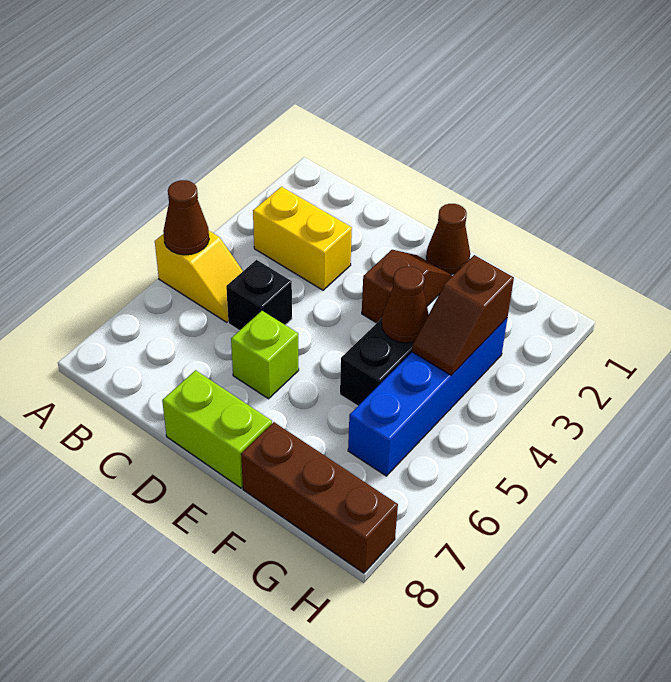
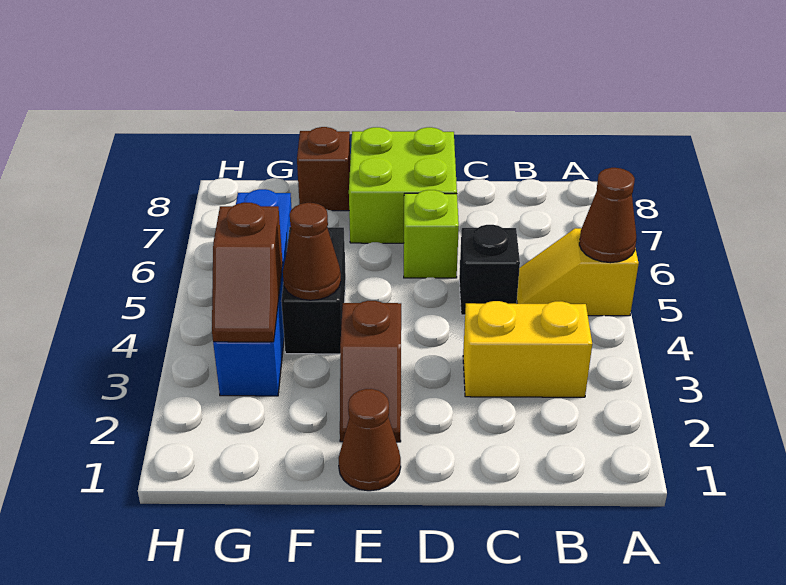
lime brick D8:E8 level 1 -> lime brick D7:E8 level 1
brown brick F8:H8 level 1 -> brown brick F8 level 1
brown slope G3:G4 level 2 top 3 -> brown slope G3:G4 level 2 top 4

